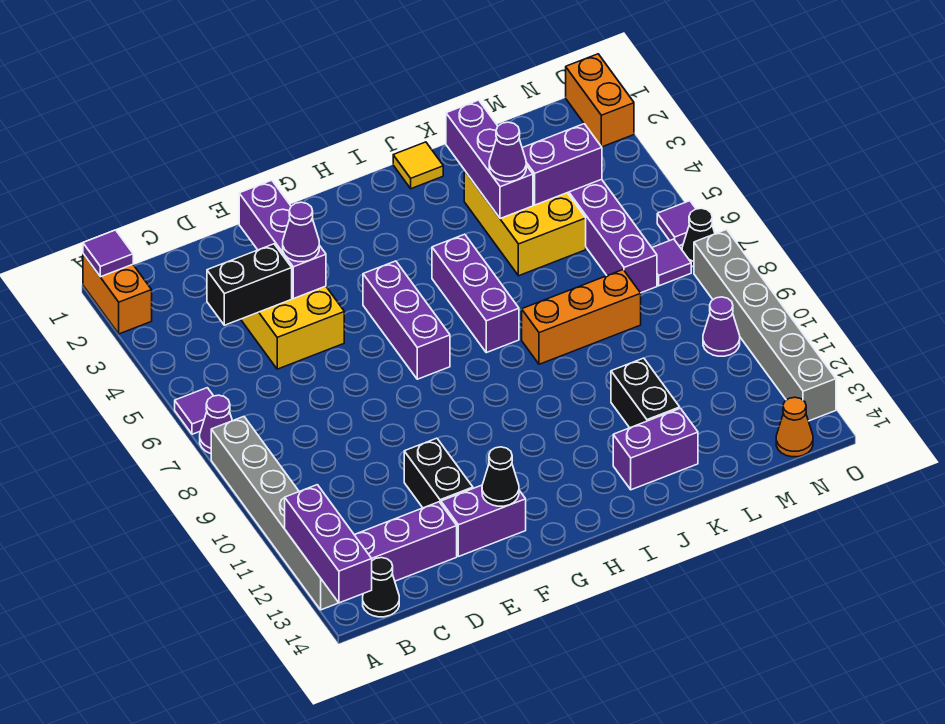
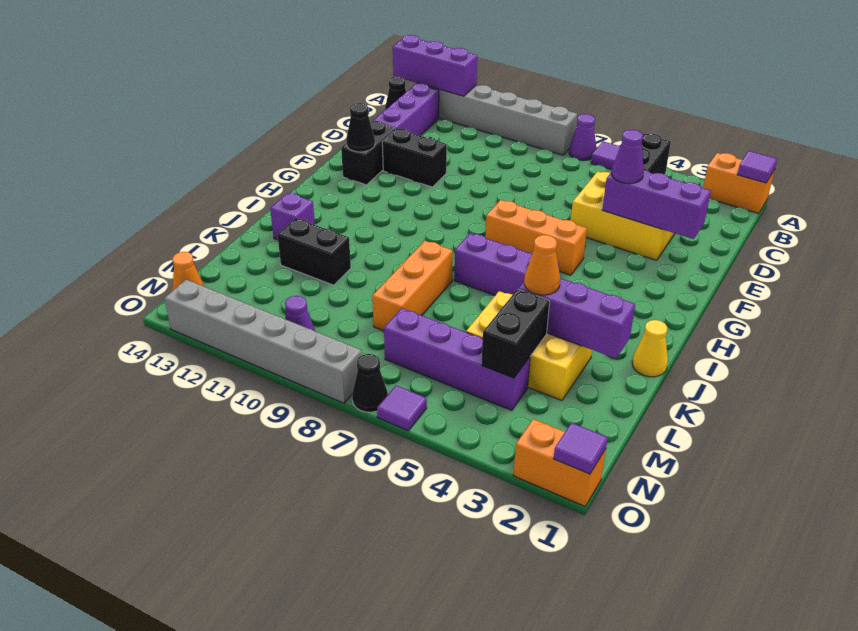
purple brick E13:F13 level 1 -> black brick E13:F13 level 1
purple brick G5:G7 level 1 -> orange brick G5:G7 level 1
yellow tile J1 level 1 -> yellow cone J1 level 1
purple brick J13:K13 level 1 -> purple brick J13 level 1
purple cone K4 level 3 -> orange cone K4 level 3
purple brick L4:M4 level 2 -> black brick L4:M4 level 2
purple tile N7 level 1 -> purple tile O1 level 2

